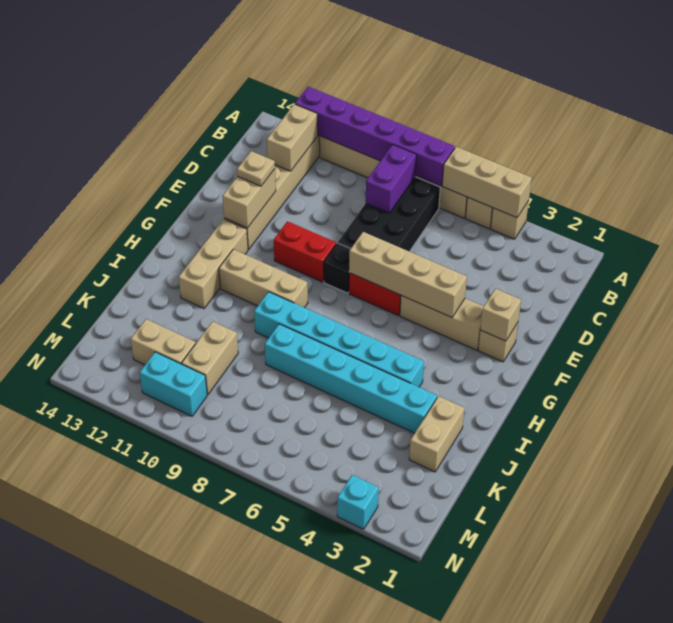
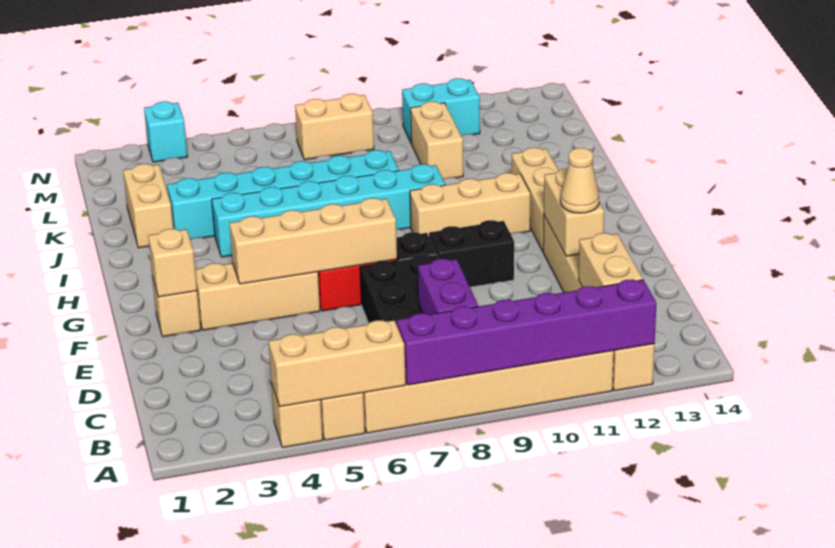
tan plate E12 level 3 -> tan cone E12 level 3
red brick F9:F10 level 1 -> black brick F9:F10 level 1
tan brick L11:L12 level 1 -> tan brick M7:M8 level 1

